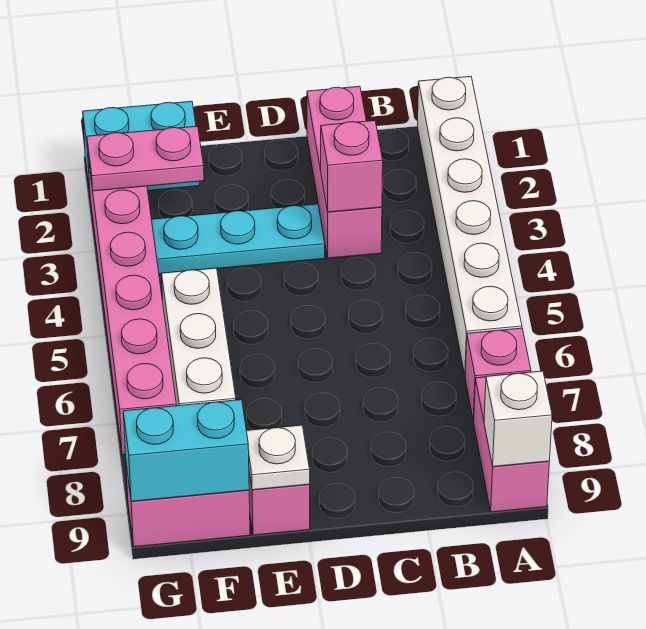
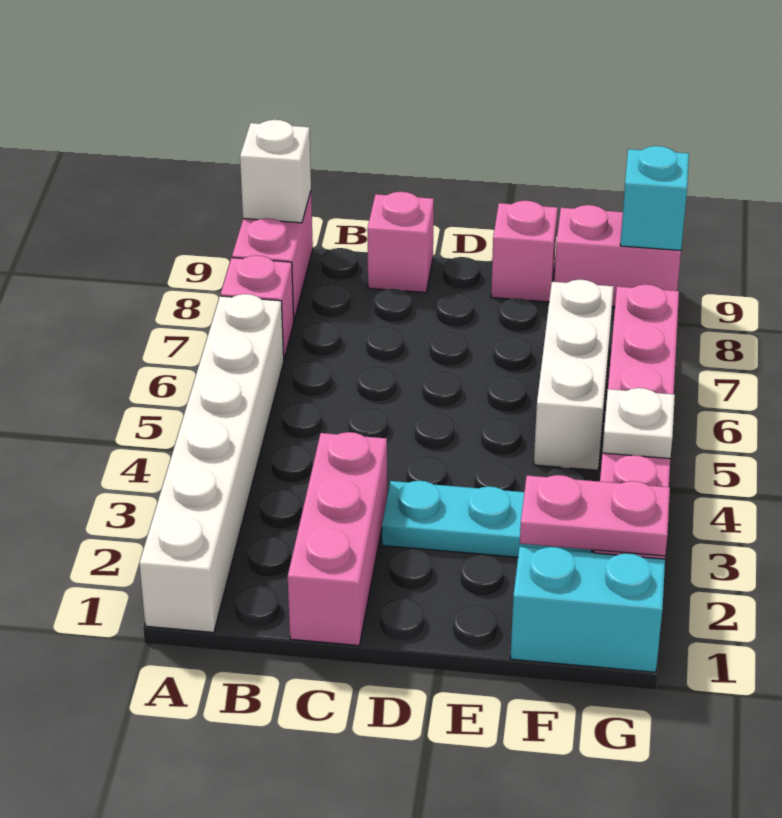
pink brick C3 level 2 -> pink brick C9 level 1
white plate E9 level 2 -> white plate G4 level 2
cyan brick F9:G9 level 2 -> cyan brick G9 level 2

